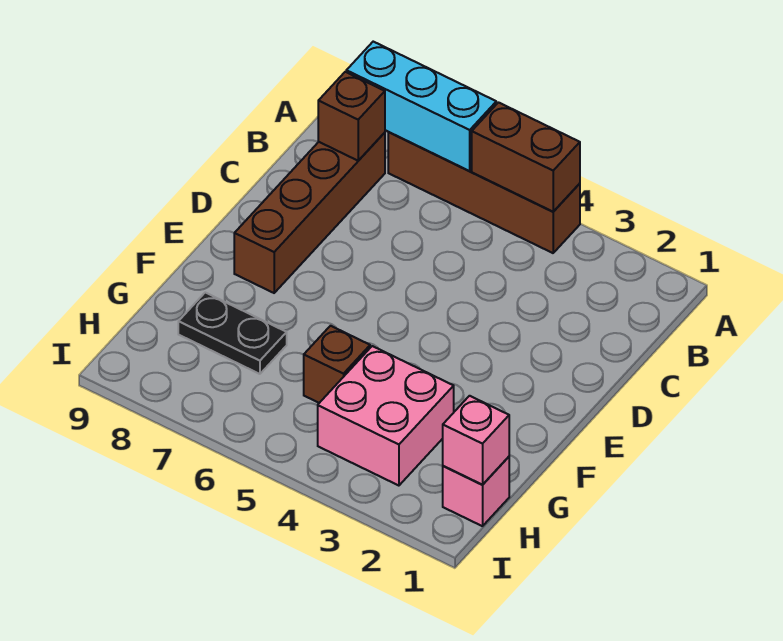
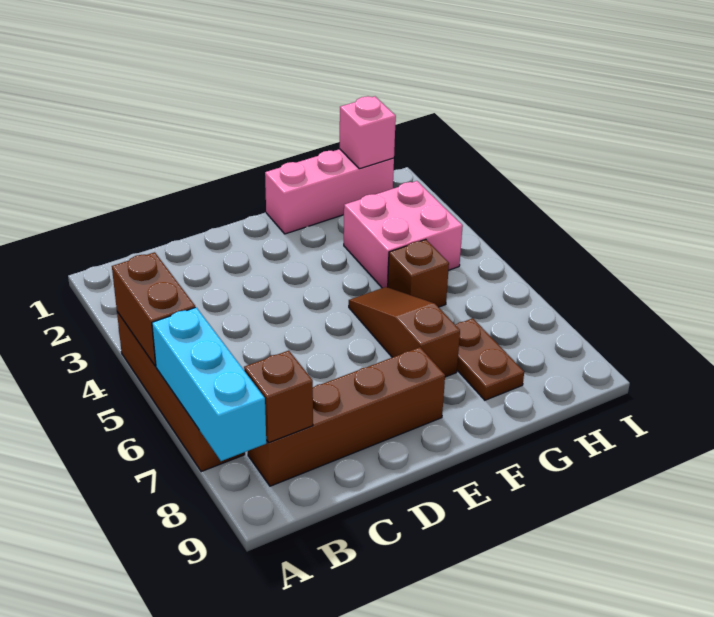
none -> brown slope F5:F7 level 1 top 7
black plate G7:G8 level 1 -> brown plate G7:G8 level 1
pink brick H1 level 1 -> pink brick F1:H1 level 1

